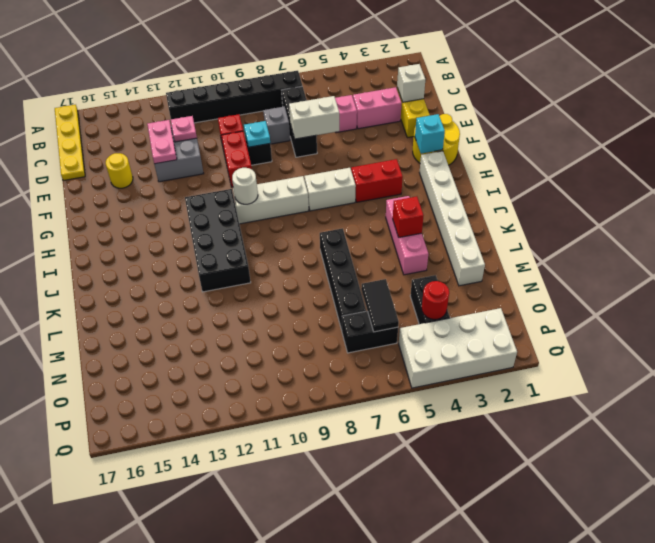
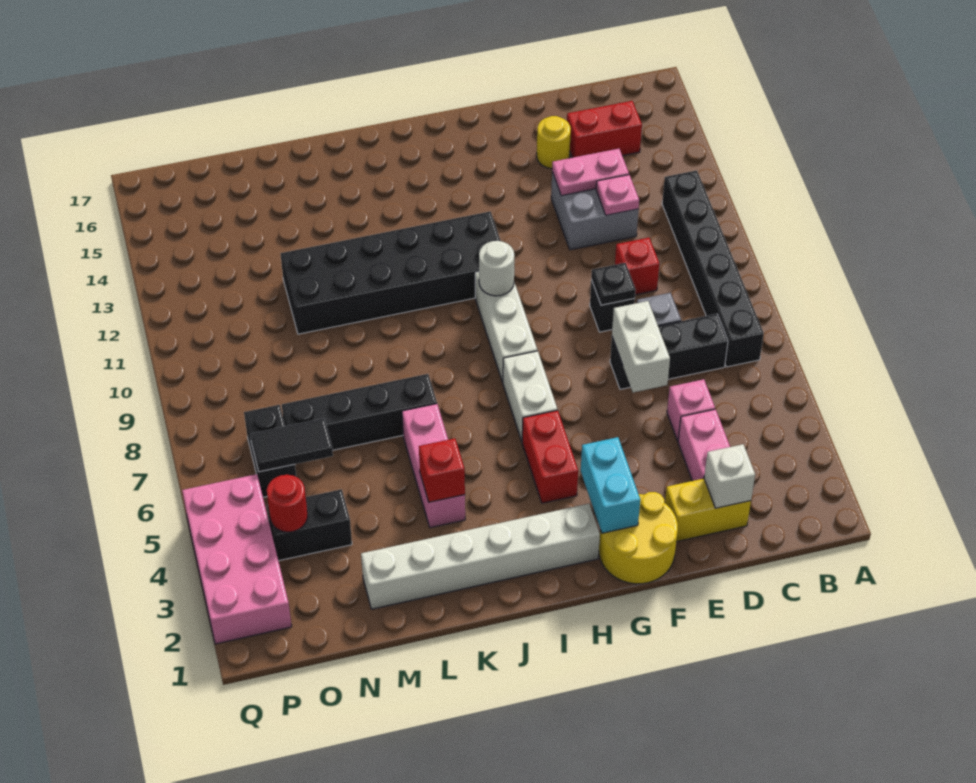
yellow plate A17:D17 level 1 -> none
cyan plate E9 level 2 -> black plate E9 level 2
red brick E10:F10 level 1 -> red brick C15:D15 level 1
cyan brick G2 level 2 -> cyan brick G2:G3 level 2
black brick H11:K12 level 1 -> black brick H11:M12 level 1
pink brick J4:L4 level 1 -> pink brick K4:K6 level 1
white brick P2:Q5 level 1 -> pink brick P2:Q5 level 1

